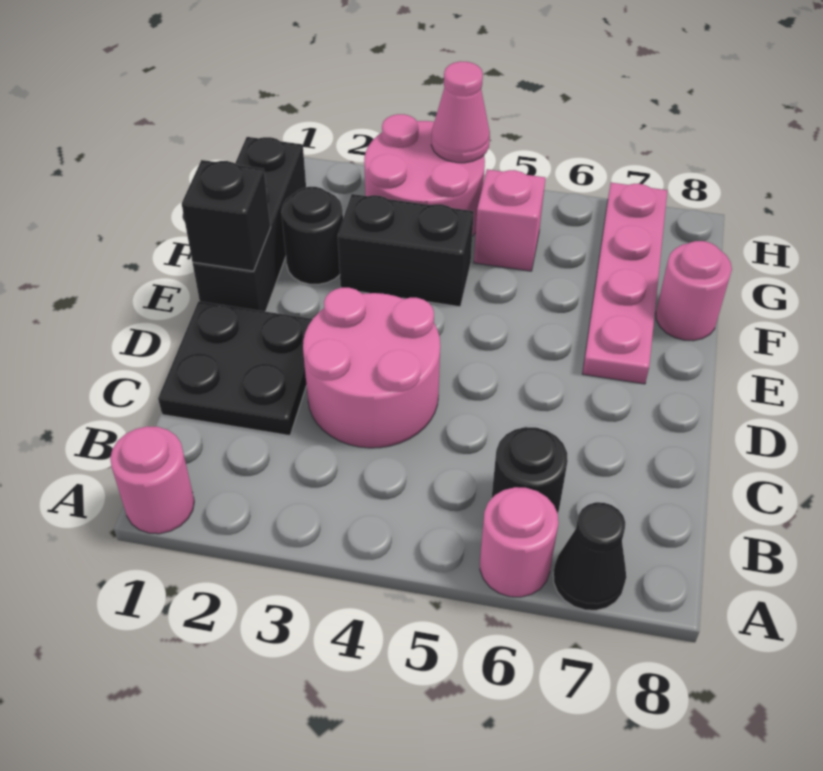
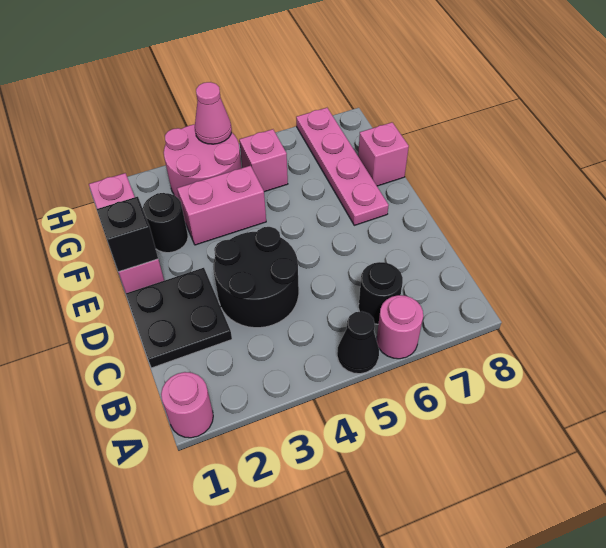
black cone A7 level 1 -> black cone A5 level 1
pink round brick C3:D4 level 1 -> black round brick C3:D4 level 1
black brick E1:G1 level 1 -> pink brick E1:G1 level 1
black brick F3:F4 level 1 -> pink brick F3:F4 level 1
pink round brick F8 level 1 -> pink brick F8 level 1

